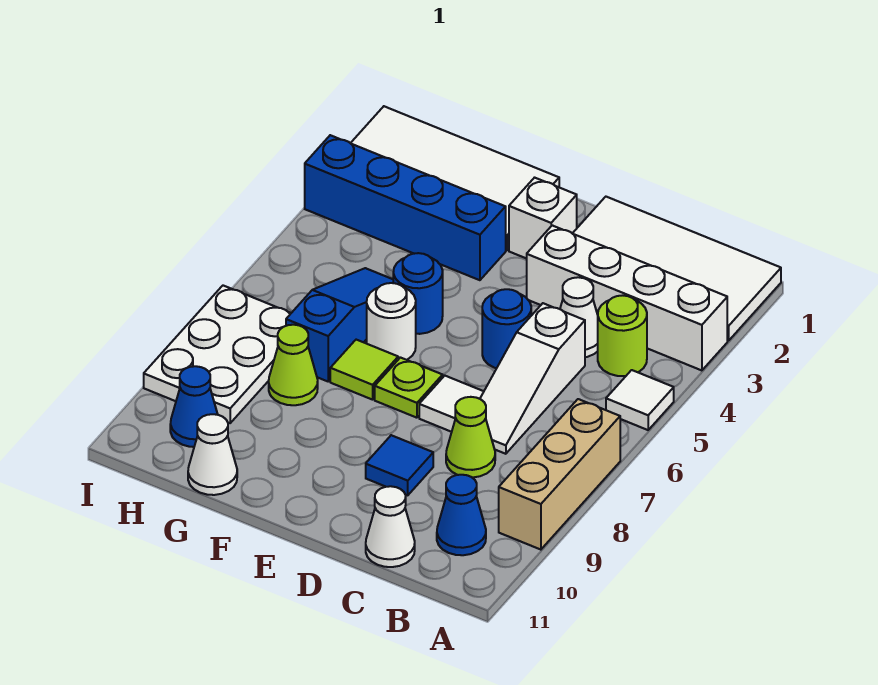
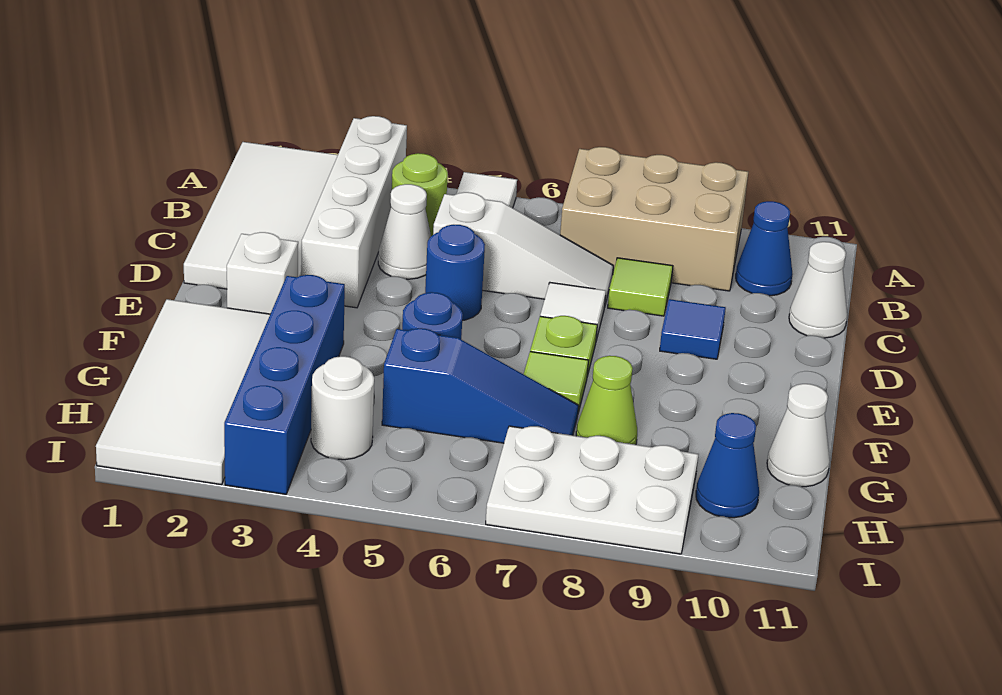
tan brick A7:A9 level 1 -> tan brick A7:B9 level 1
lime cone C8 level 1 -> lime tile C8 level 1
white round brick F6 level 1 -> white round brick H4 level 1
blue slope G5:G7 level 1 top 7 -> blue slope G5:G7 level 1 top 5

